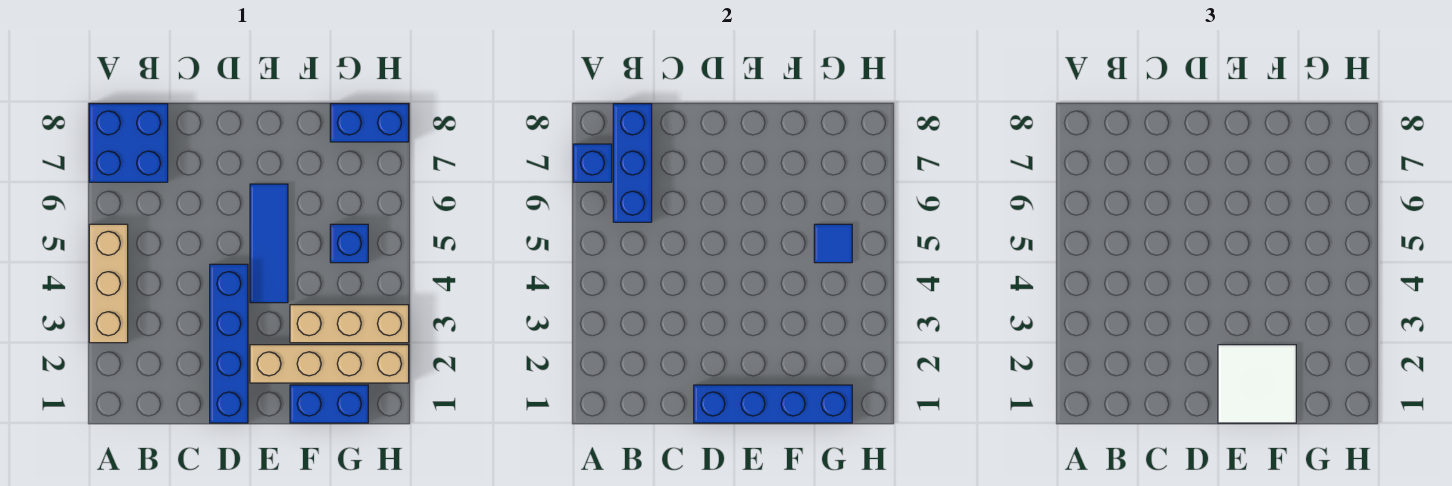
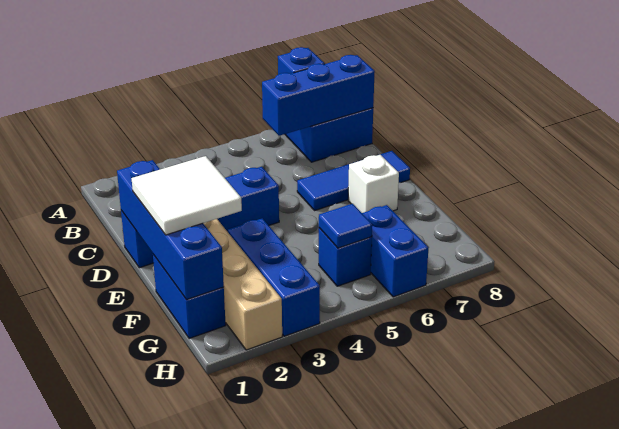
tan brick A3:A5 level 1 -> none
blue tile E4:E6 level 1 -> blue tile D6:D8 level 1
none -> white brick E7 level 1
tan brick F3:H3 level 1 -> blue brick F3:H3 level 1
blue brick G8:H8 level 1 -> blue brick G6:H6 level 1

